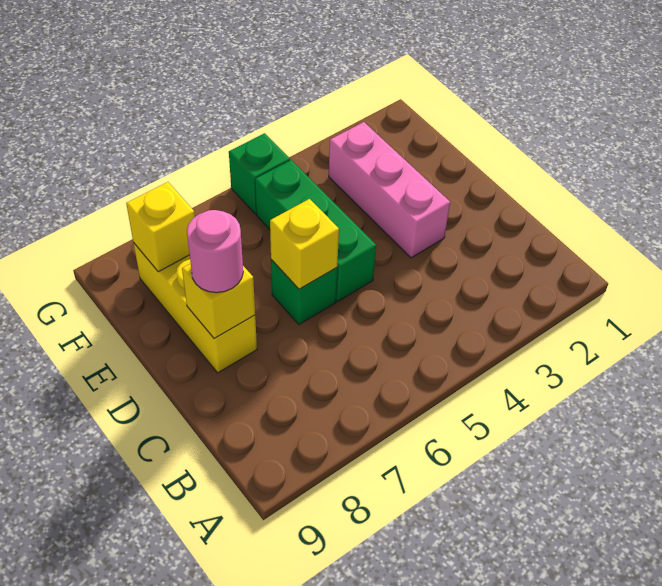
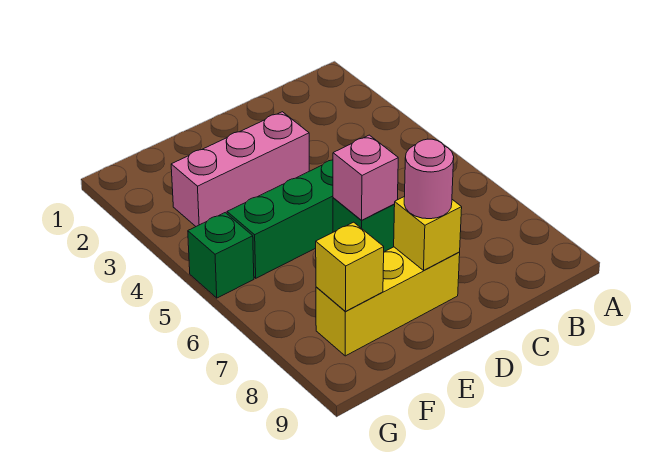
yellow brick D6 level 2 -> pink brick D6 level 2

